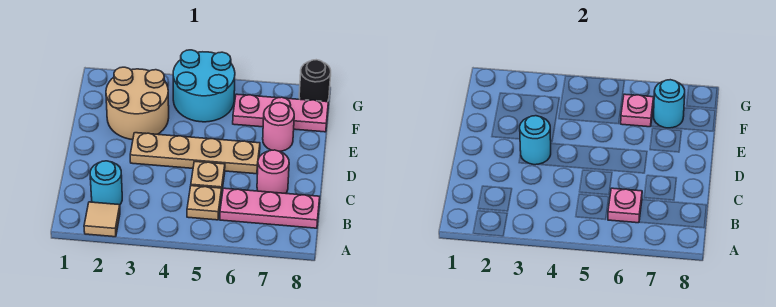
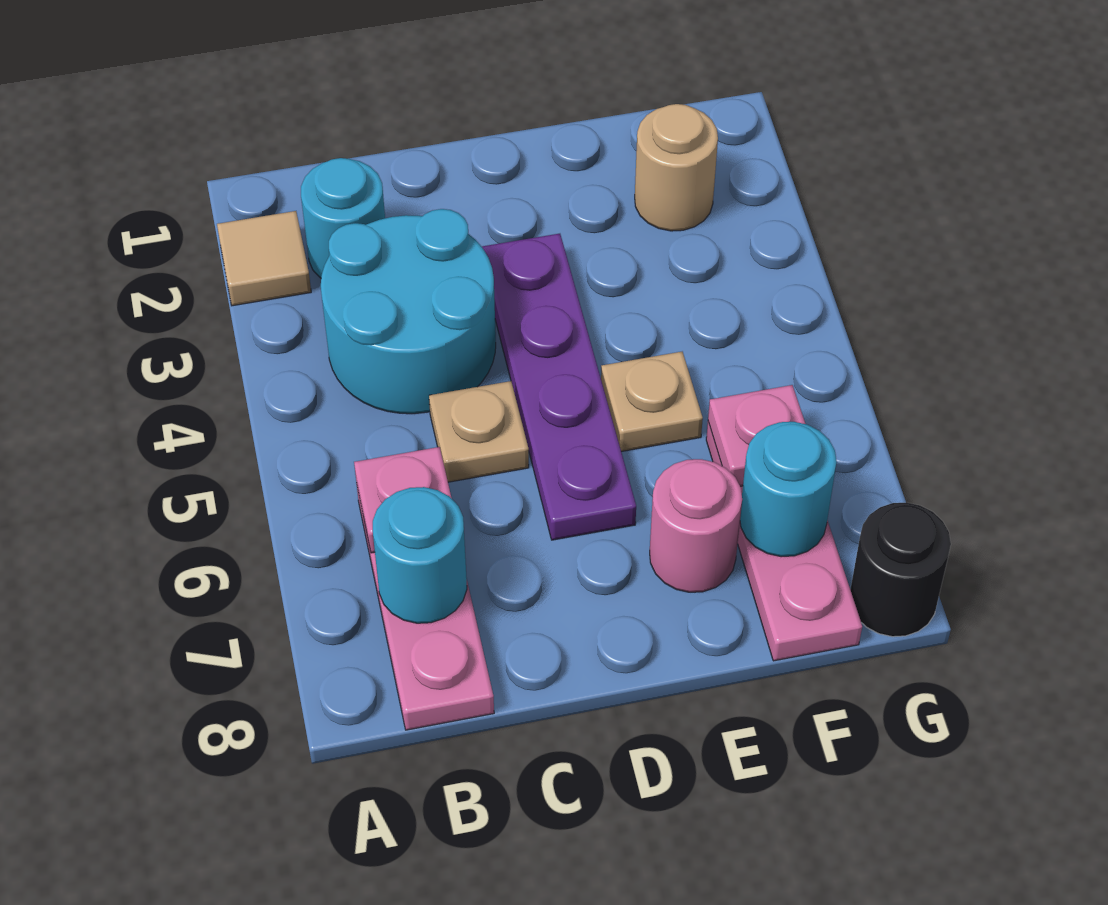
tan plate B5 level 1 -> tan plate E5 level 1
pink round brick C7 level 1 -> none
tan plate D3:D6 level 1 -> purple plate D3:D6 level 1
cyan round brick D3 level 2 -> cyan round brick B7 level 2
tan round brick E2:F3 level 1 -> tan round brick F2 level 1
cyan round brick F4:G5 level 1 -> cyan round brick B3:C4 level 1

